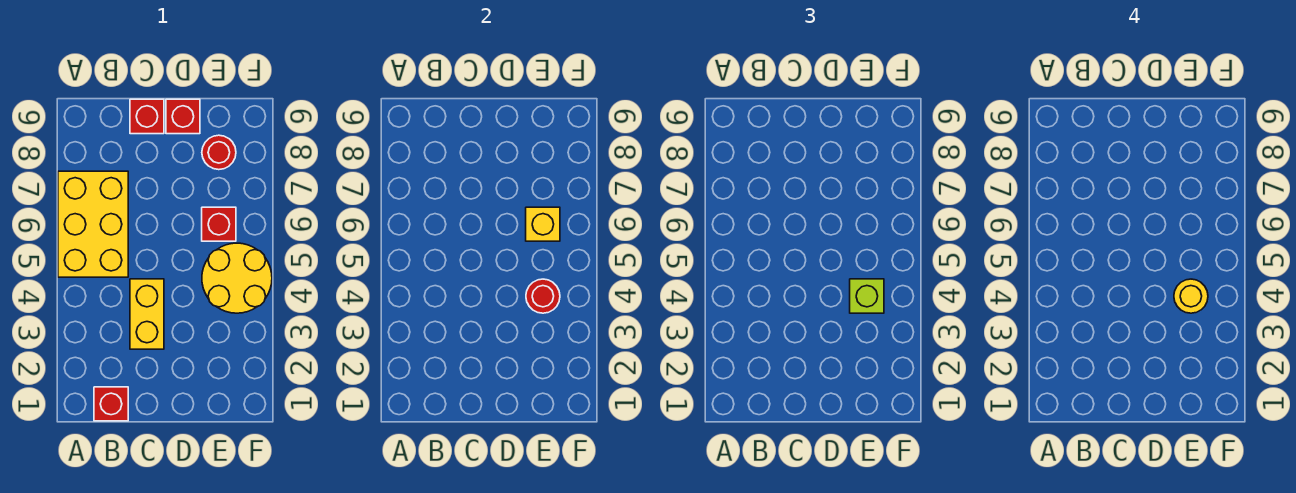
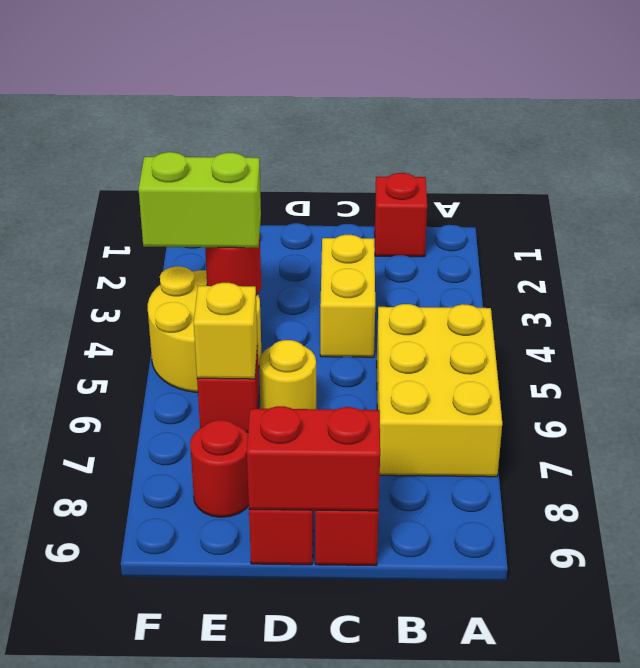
none -> red brick C9:D9 level 2
lime brick E4 level 3 -> lime brick E4:F4 level 3
yellow round brick E4 level 4 -> yellow round brick D6 level 1

